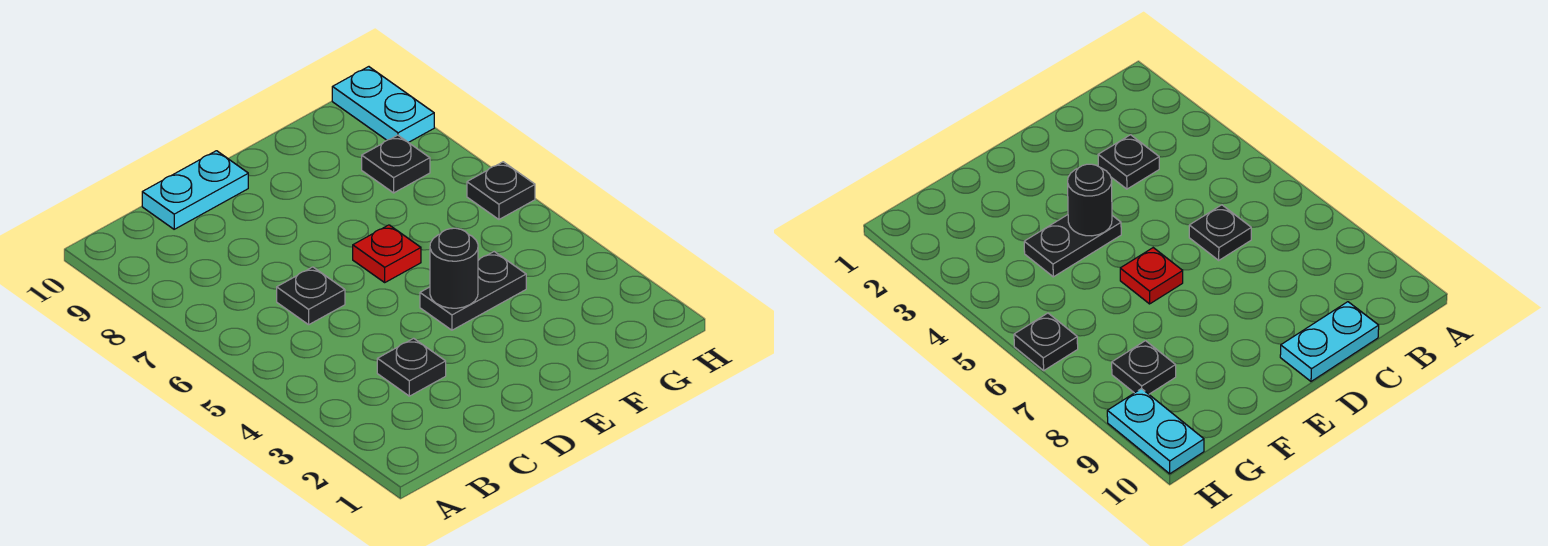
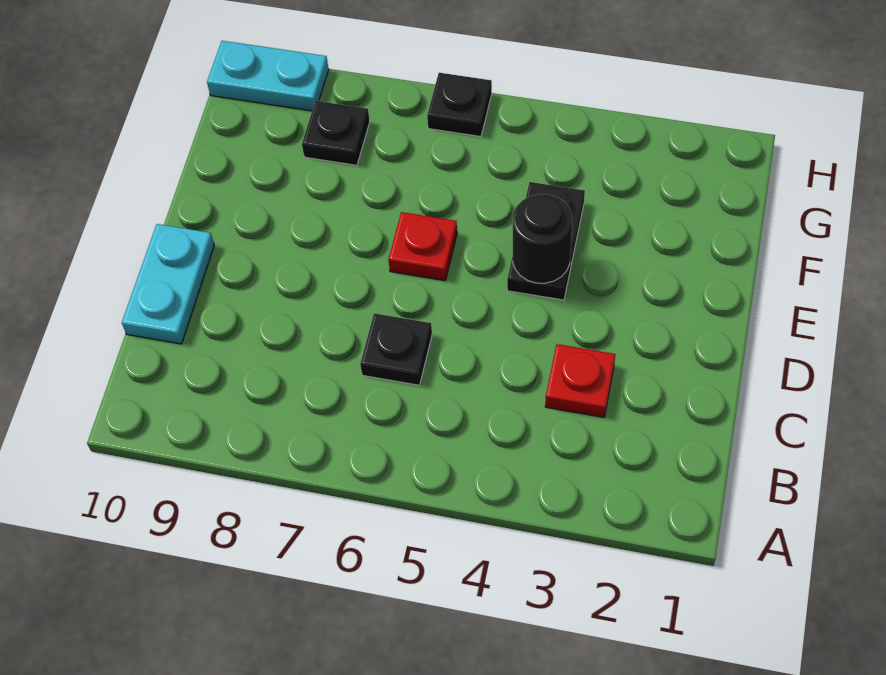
black plate C3 level 1 -> red plate C3 level 1

